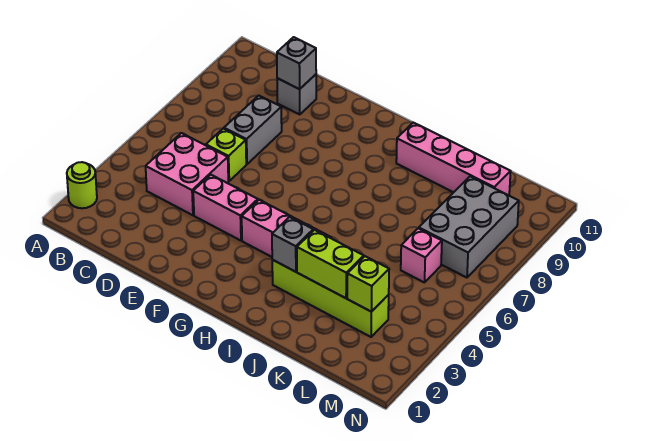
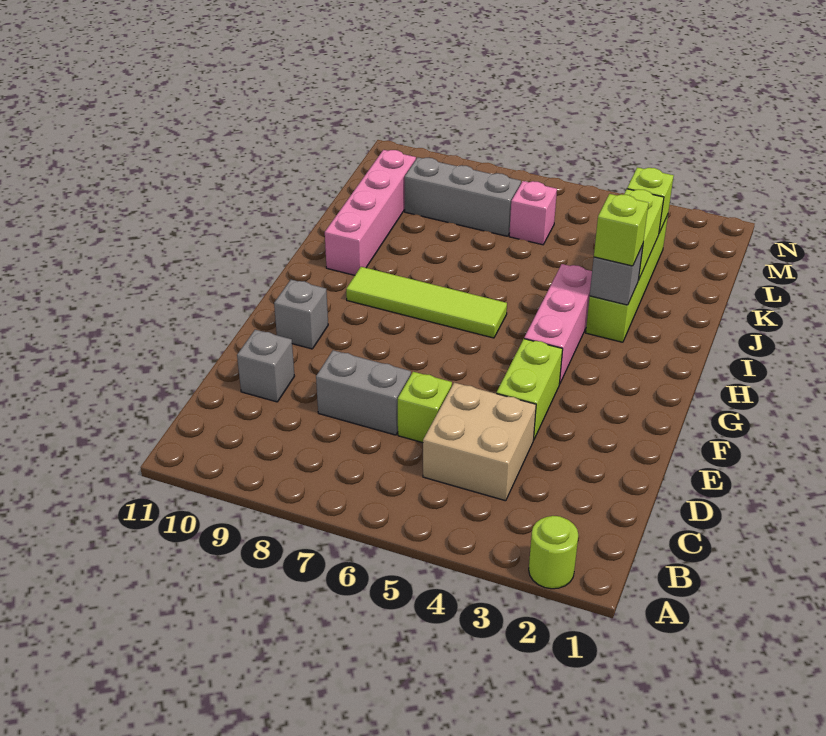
pink brick C4:D5 level 1 -> tan brick C4:D5 level 1
grey brick D10 level 2 -> grey brick F10 level 1
pink brick E4:F4 level 1 -> lime brick E4:F4 level 1
none -> lime tile H6:H9 level 1
none -> lime brick I3 level 3
grey brick L7:M9 level 1 -> grey brick L7:L9 level 1

